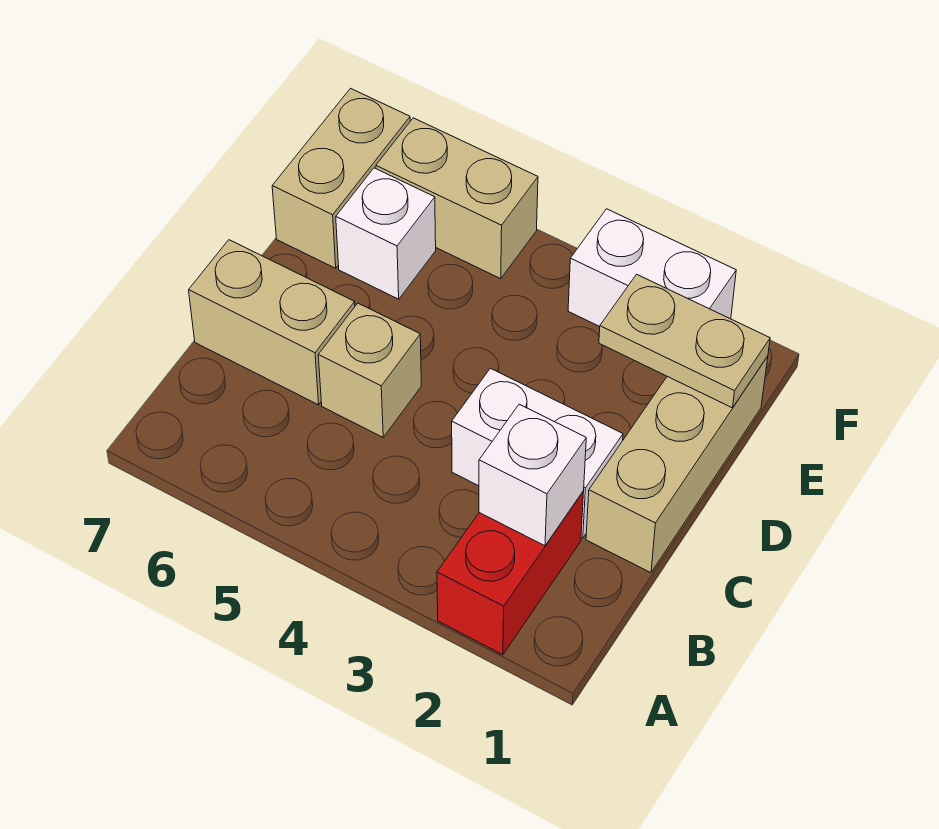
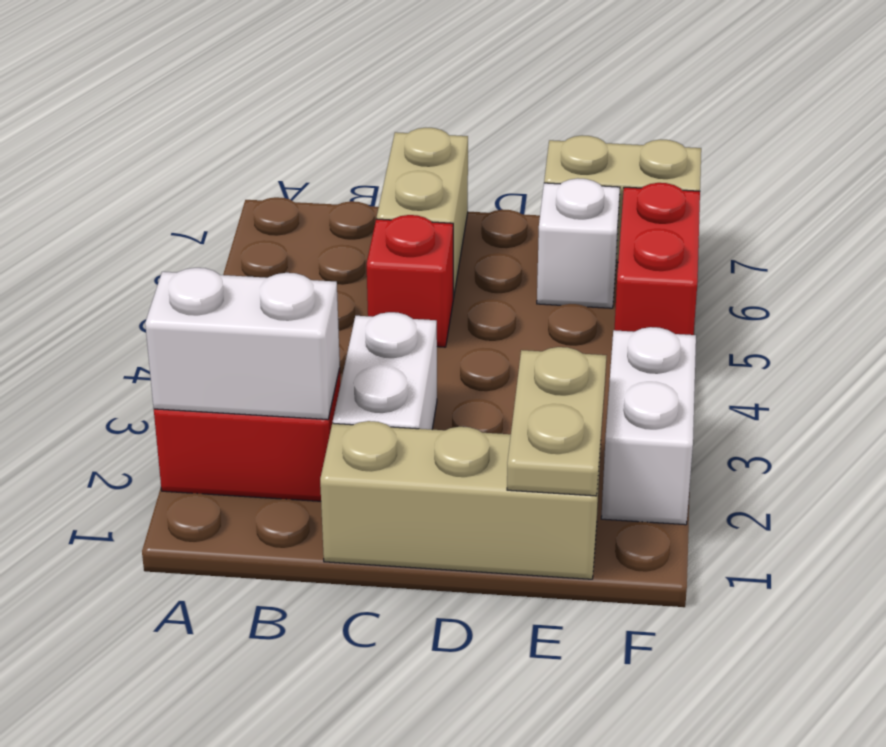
white brick B2 level 2 -> white brick A2:B2 level 2
tan brick C5 level 1 -> red brick C5 level 1
tan brick F5:F6 level 1 -> red brick F5:F6 level 1

